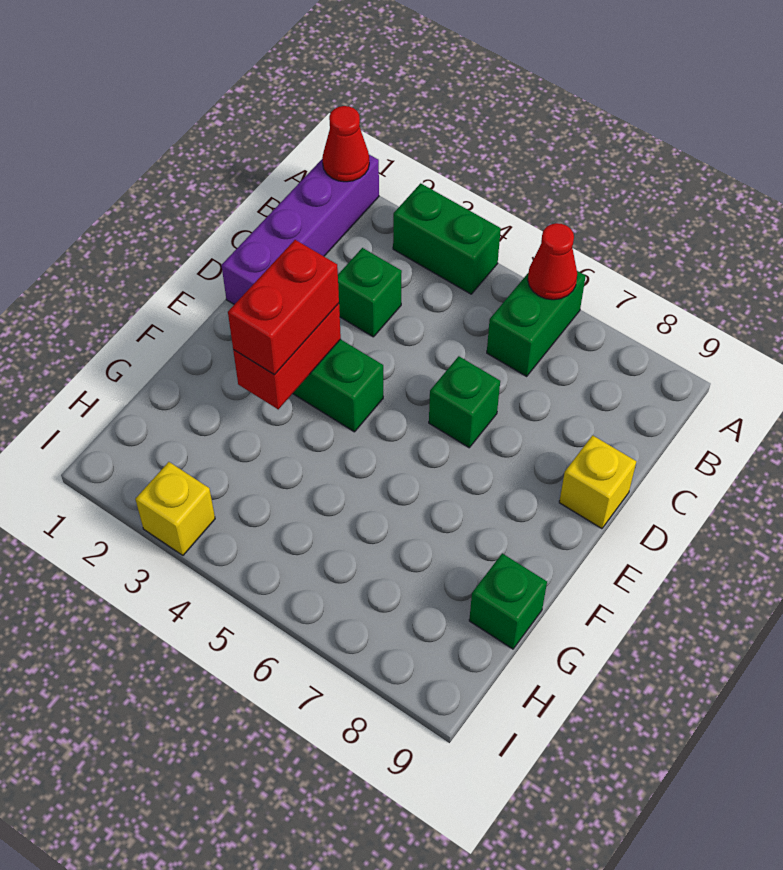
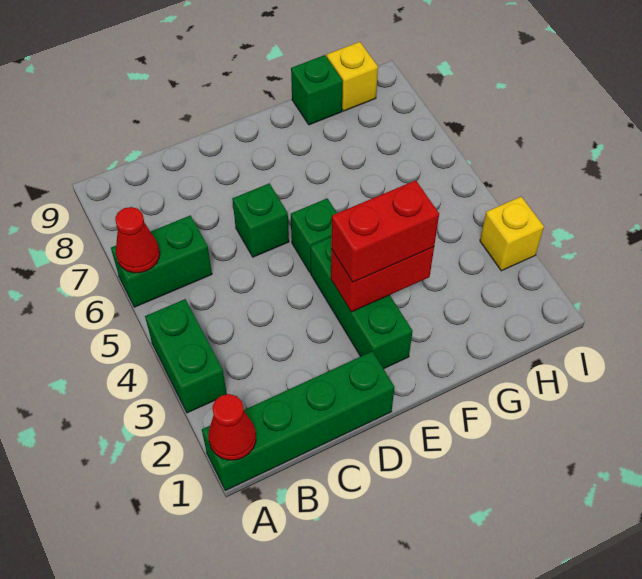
purple brick A1:D1 level 1 -> green brick A1:D1 level 1
green brick C3 level 1 -> green brick E5 level 1
yellow brick D9 level 1 -> yellow brick H9 level 1

